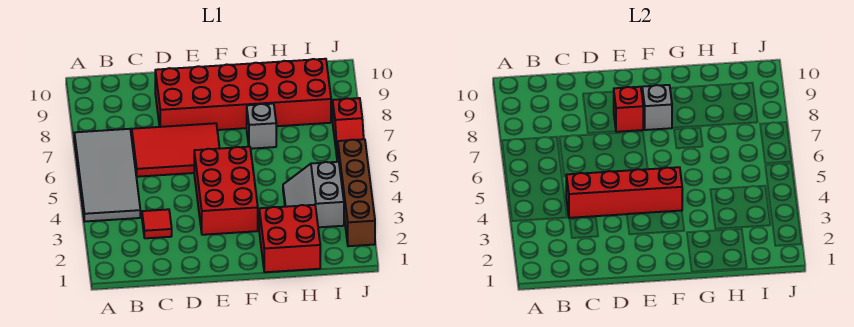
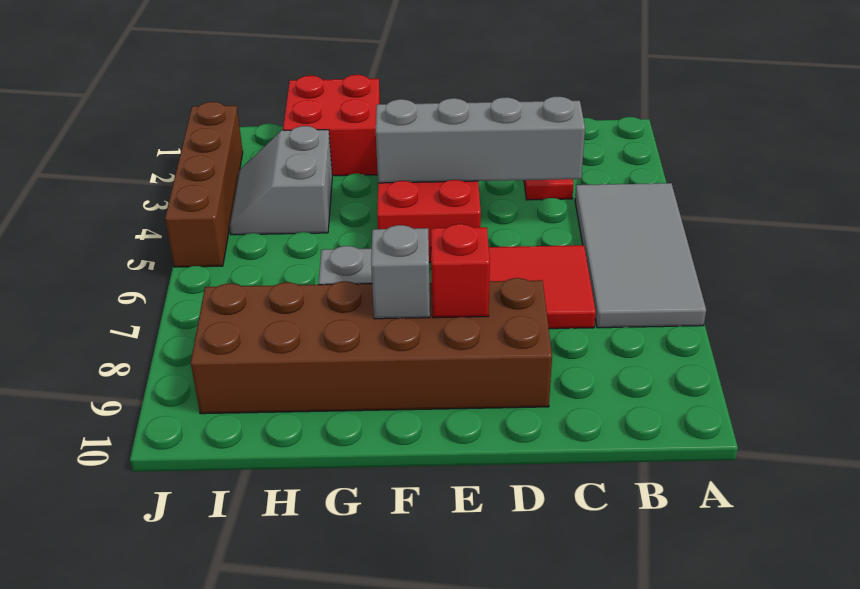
red brick C4:F4 level 2 -> grey brick C4:F4 level 2
red brick D8:I9 level 1 -> brown brick D8:I9 level 1
grey slope H3:I4 level 1 top I -> grey slope H3:I4 level 1 top H
red slope J6:J7 level 1 top 7 -> none

